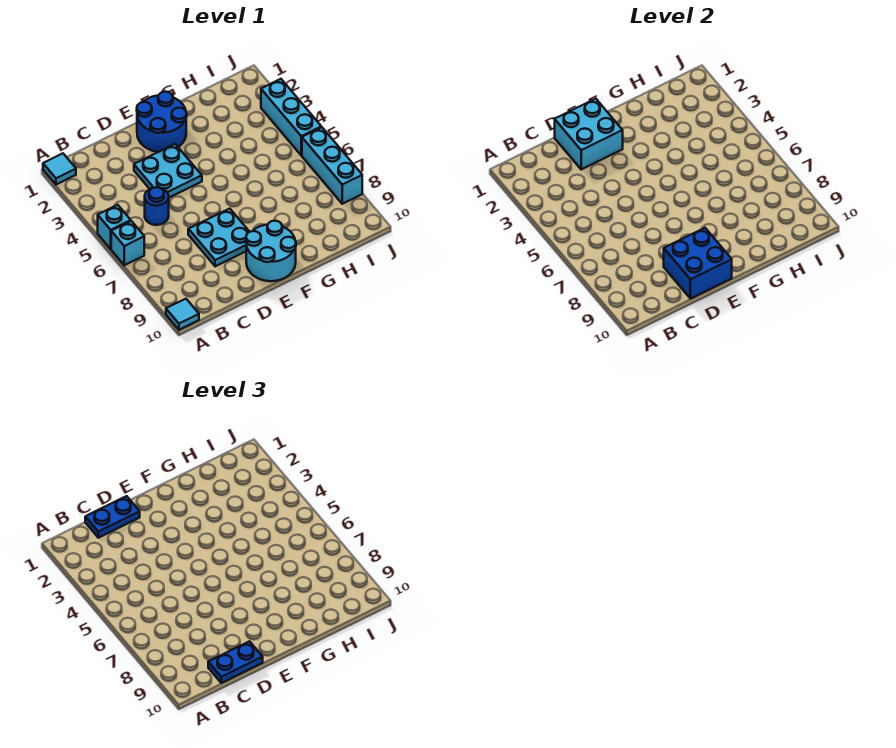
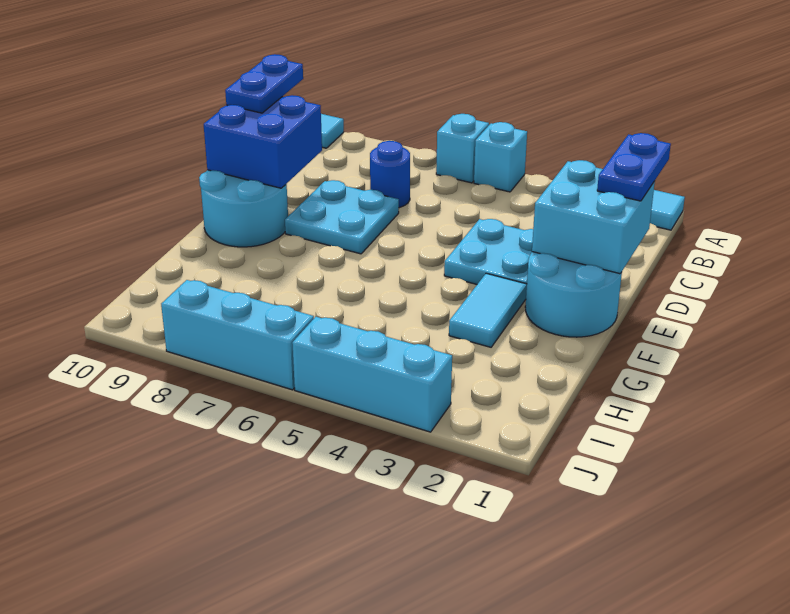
blue round brick C5 level 1 -> blue round brick C7 level 1
blue round brick E1:F2 level 1 -> cyan round brick E1:F2 level 1
none -> cyan tile F3:G3 level 1

